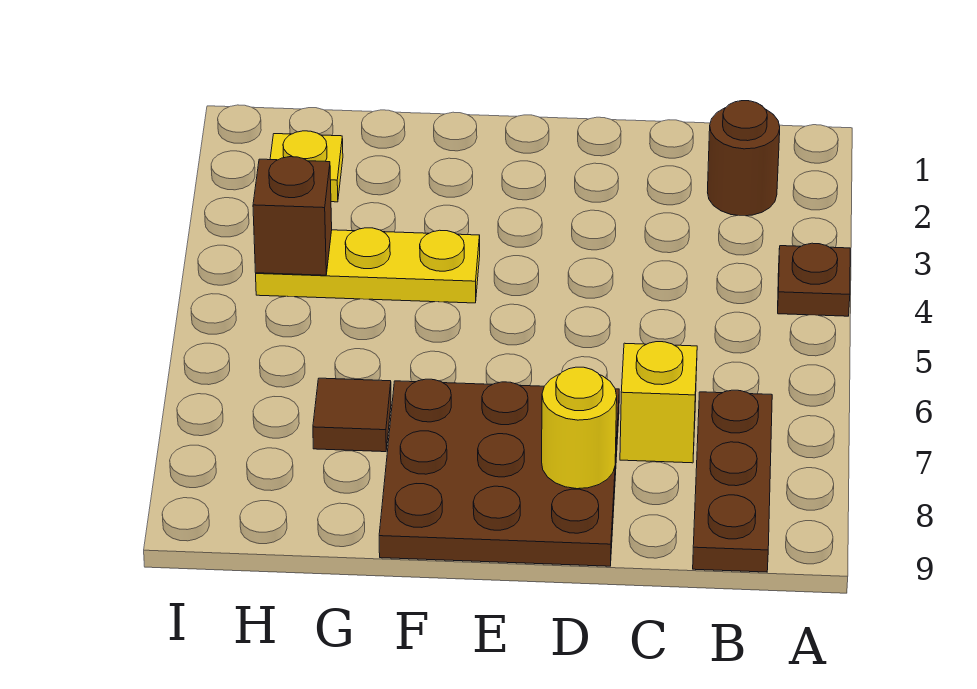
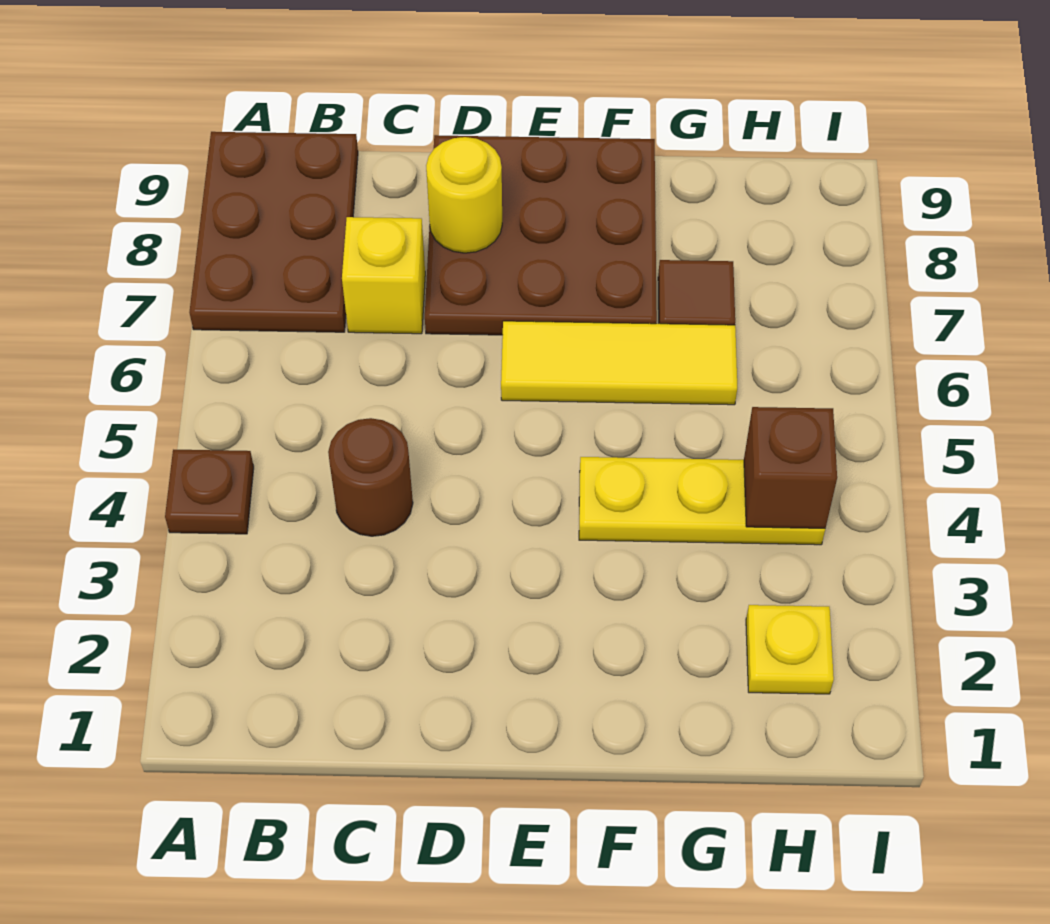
brown round brick B2 level 1 -> brown round brick C4 level 1
brown plate B7:B9 level 1 -> brown plate A7:B9 level 1
none -> yellow tile E6:G6 level 1

